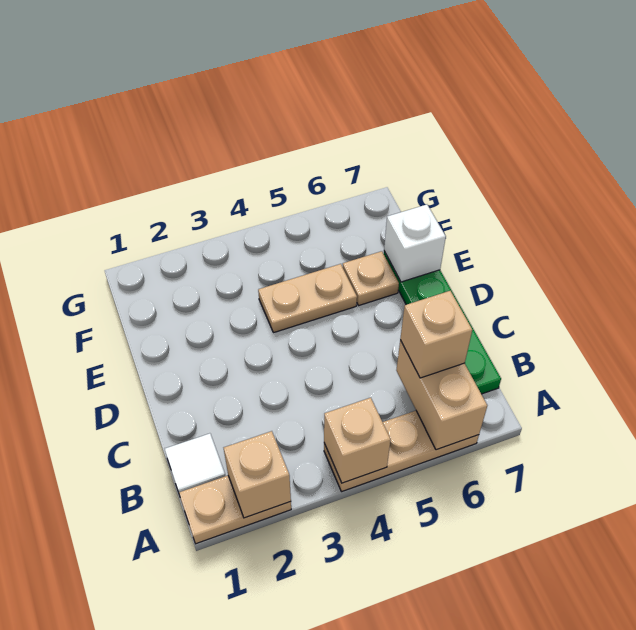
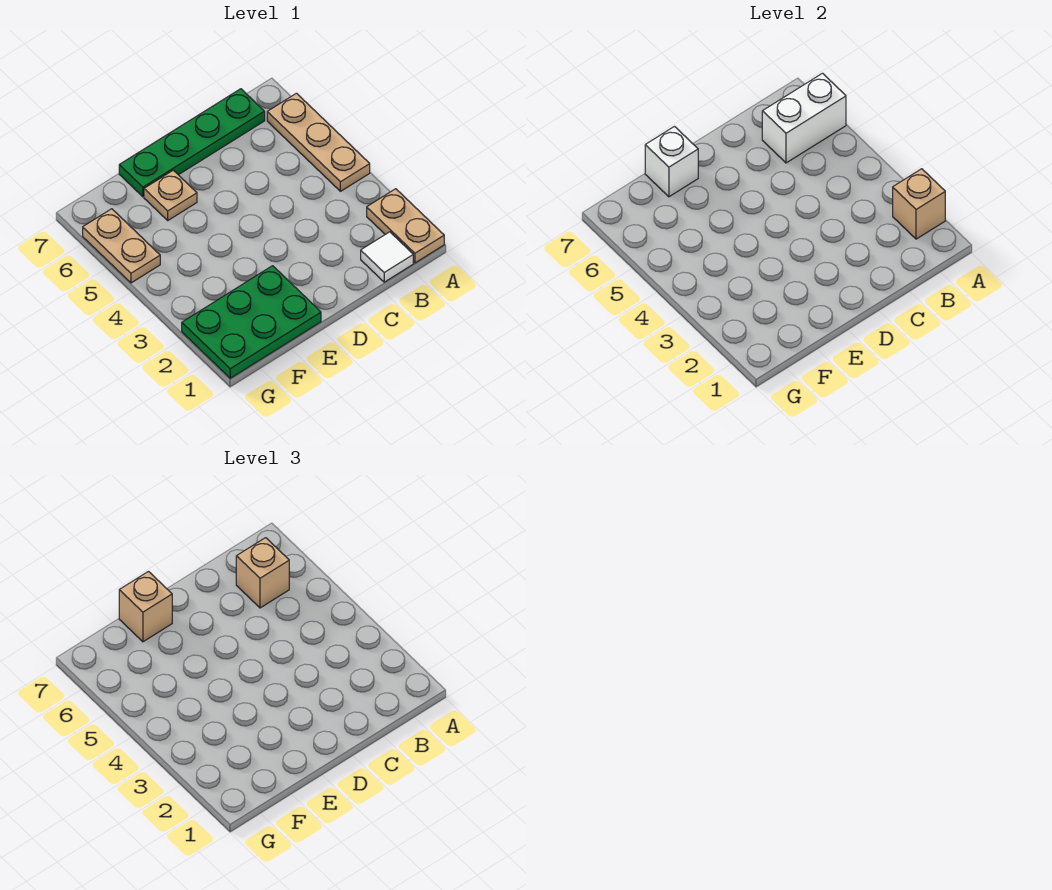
tan brick A4 level 2 -> tan brick E7 level 3
tan brick A6:B6 level 2 -> white brick A6:B6 level 2
none -> green plate E1:G2 level 1
tan plate E4:E5 level 1 -> tan plate G5:G6 level 1

